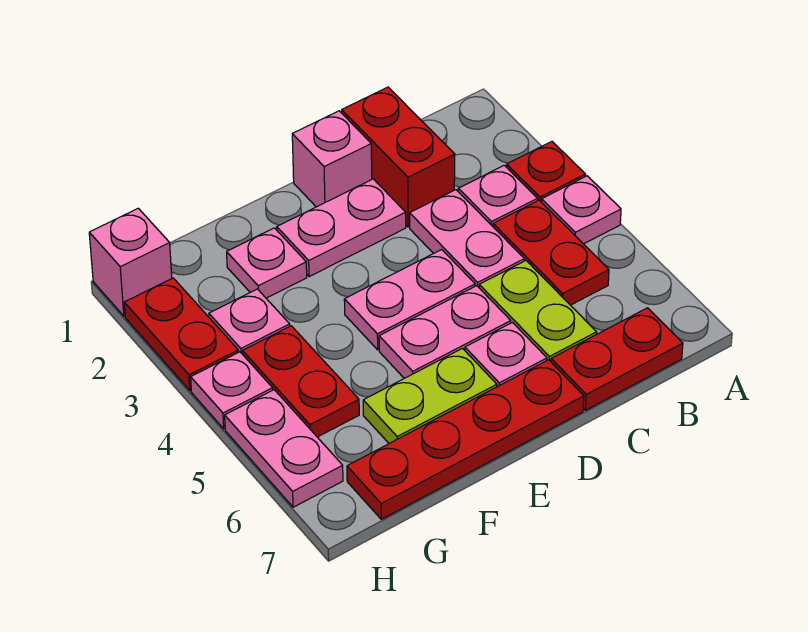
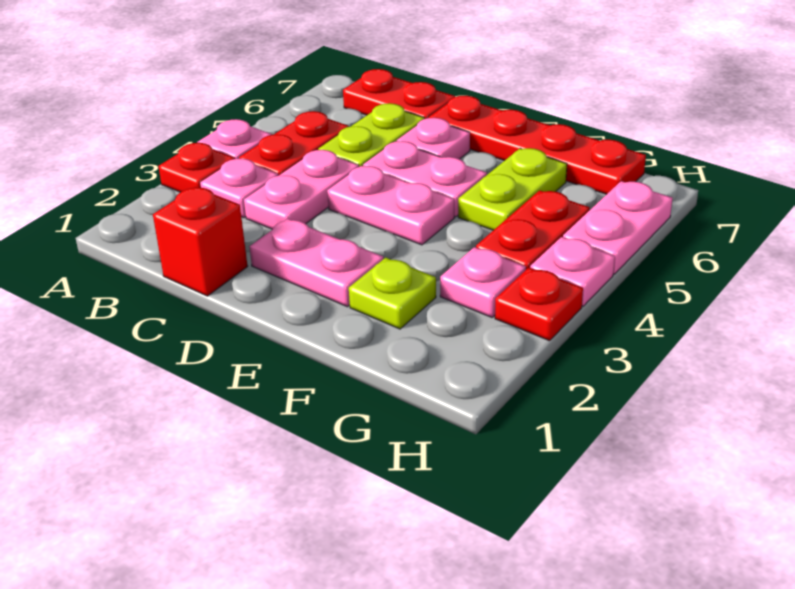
red brick C1:C2 level 1 -> red brick C1 level 1
pink brick D1 level 1 -> none
lime plate E6:F6 level 1 -> lime plate F5:F6 level 1
pink plate F2 level 1 -> lime plate F2 level 1
pink brick H1 level 1 -> none
red plate H2:H3 level 1 -> red plate H3 level 1

